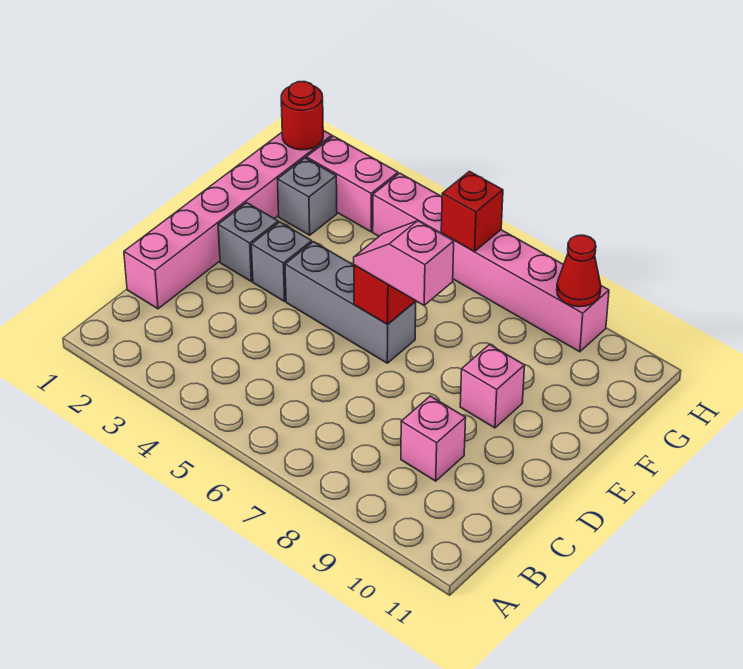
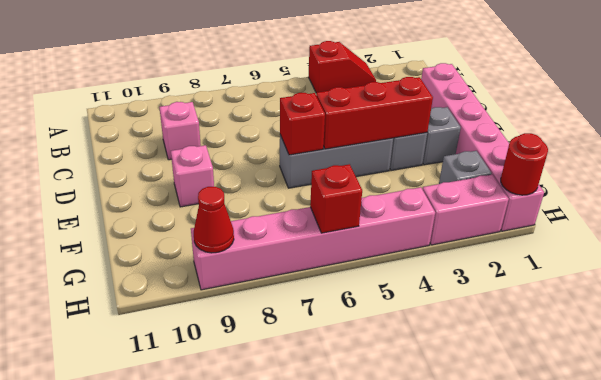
none -> red slope A3:A4 level 1 top 4
none -> red brick E3:E5 level 2
pink slope E6:E7 level 3 top 7 -> none

